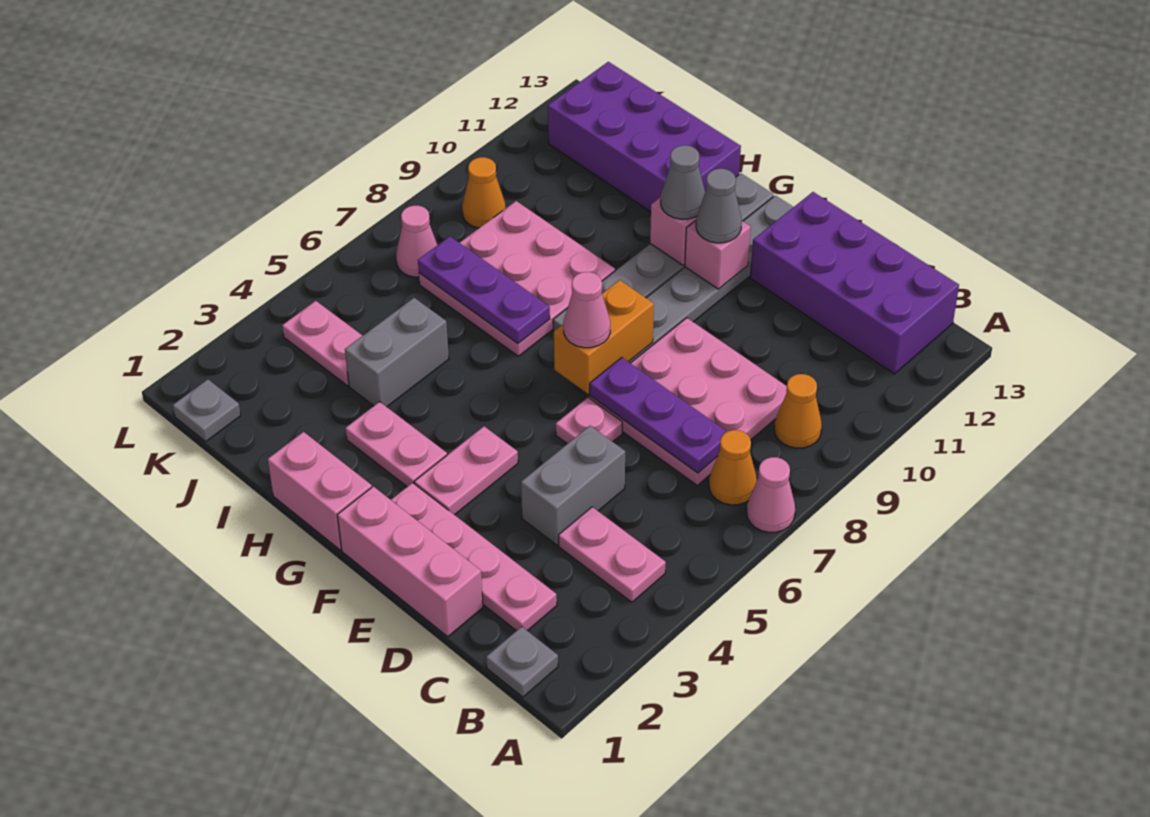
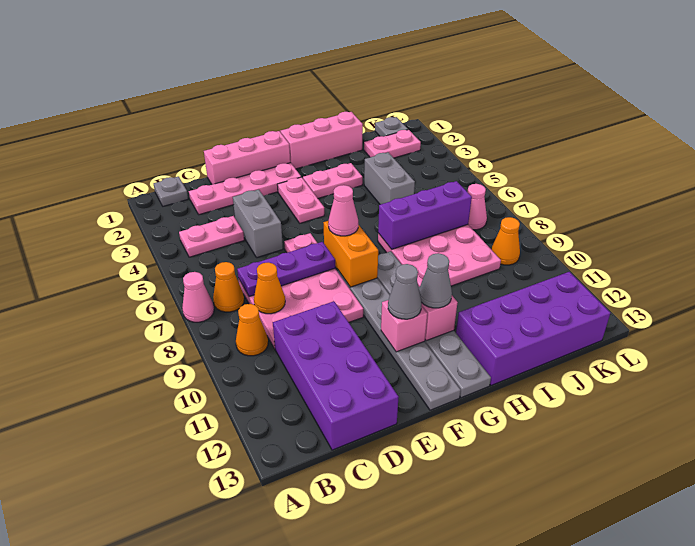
purple brick B12:E13 level 1 -> purple brick C10:D13 level 1
none -> orange cone C8 level 2
pink brick G1:H1 level 1 -> pink brick G1:I1 level 1
purple plate H7:J7 level 2 -> purple brick H7:J7 level 2
pink plate J4:K4 level 1 -> pink plate J2:K2 level 1

